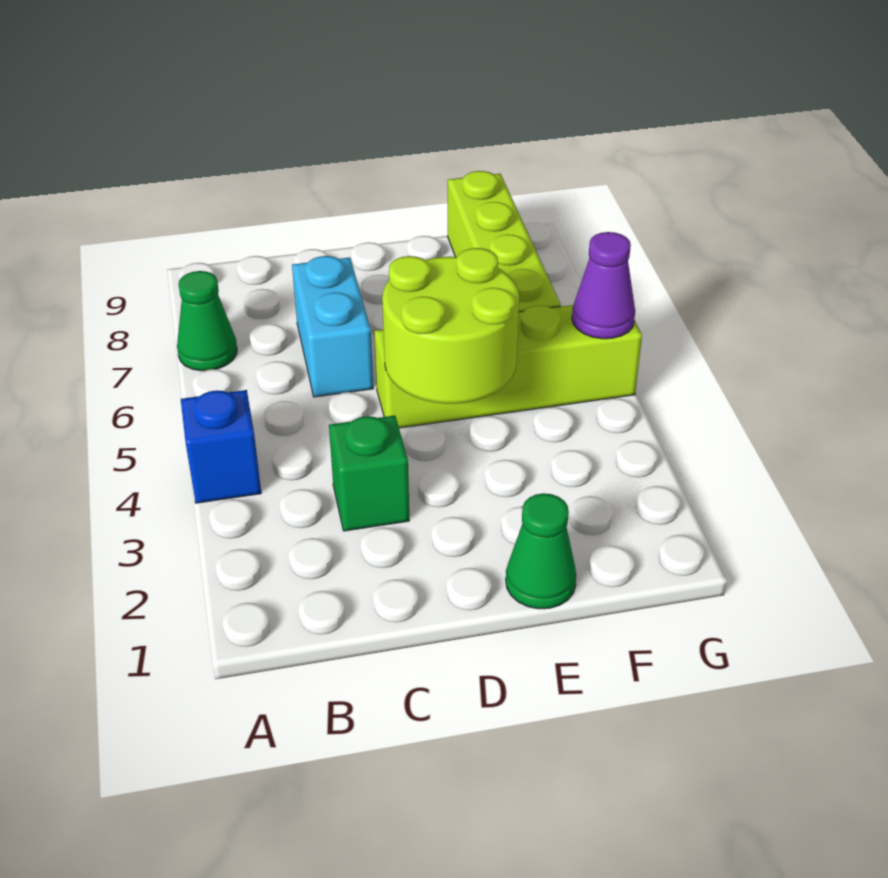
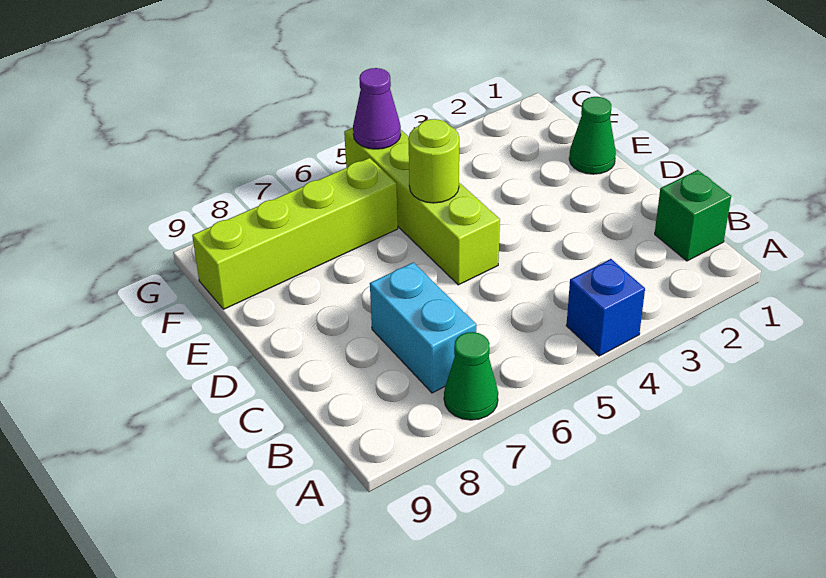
green brick C3 level 1 -> green brick B1 level 1
cyan brick C6:C7 level 1 -> cyan brick B7:C7 level 1
lime round brick D4:E5 level 2 -> lime round brick E5 level 2

